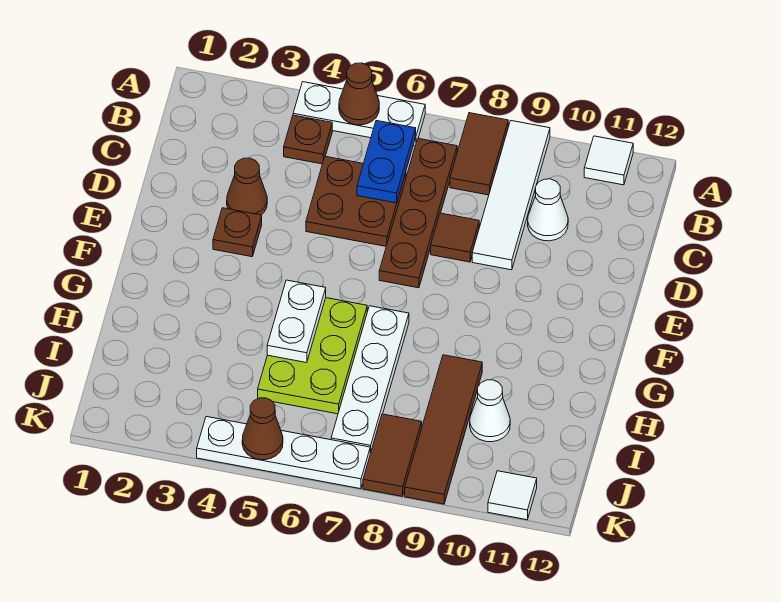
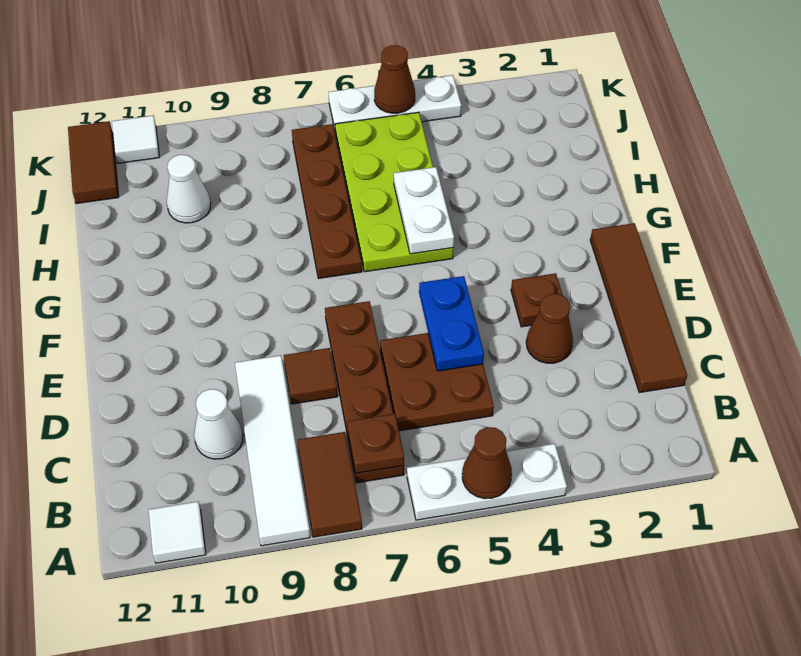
brown plate B4 level 1 -> brown plate B7 level 2
blue plate B6:C6 level 2 -> blue plate D5:E5 level 2
lime plate G5:I6 level 1 -> lime plate G5:J6 level 1
white plate G7:J7 level 1 -> brown plate G7:J7 level 1
brown tile H9:K9 level 1 -> brown tile C1:F1 level 1
brown tile J8:K8 level 1 -> brown tile J12:K12 level 1
white plate K4:K7 level 1 -> white plate K4:K6 level 1

